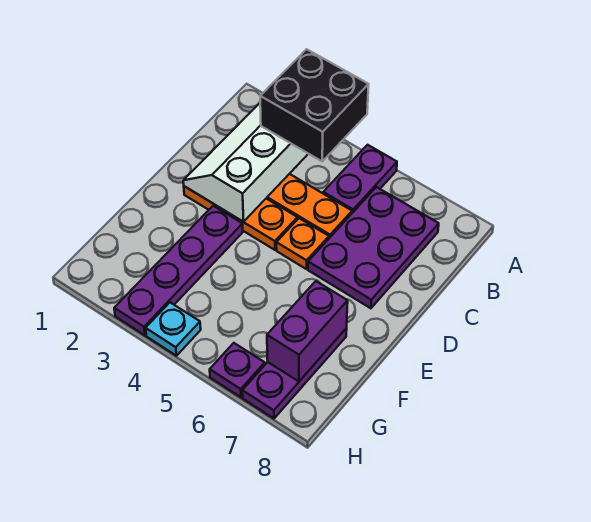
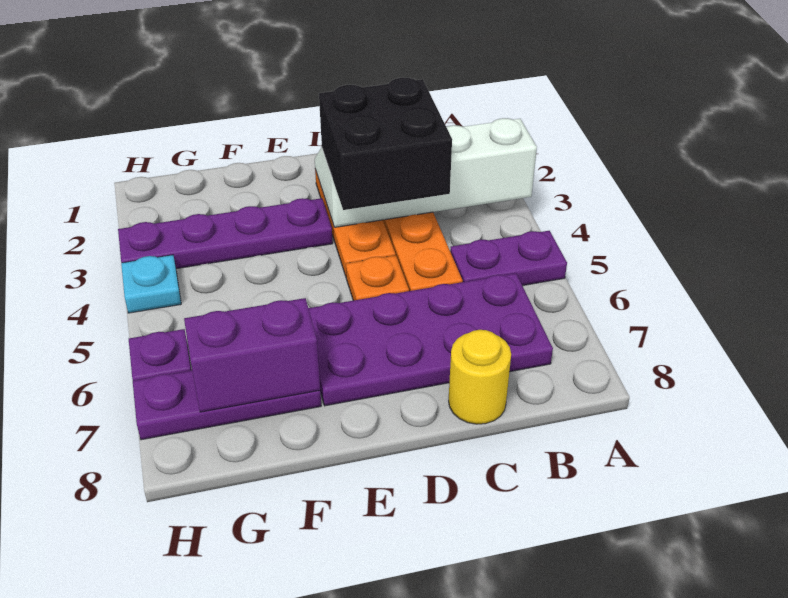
black brick A3:B4 level 3 -> black brick C3:D4 level 3
purple plate B6:D7 level 1 -> purple plate B6:E7 level 1
none -> yellow round brick C8 level 1

